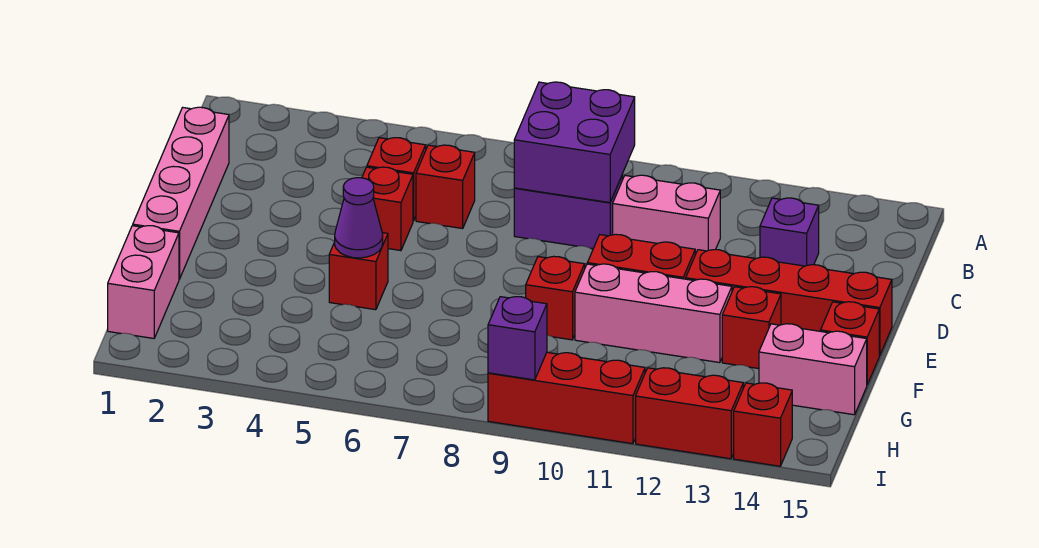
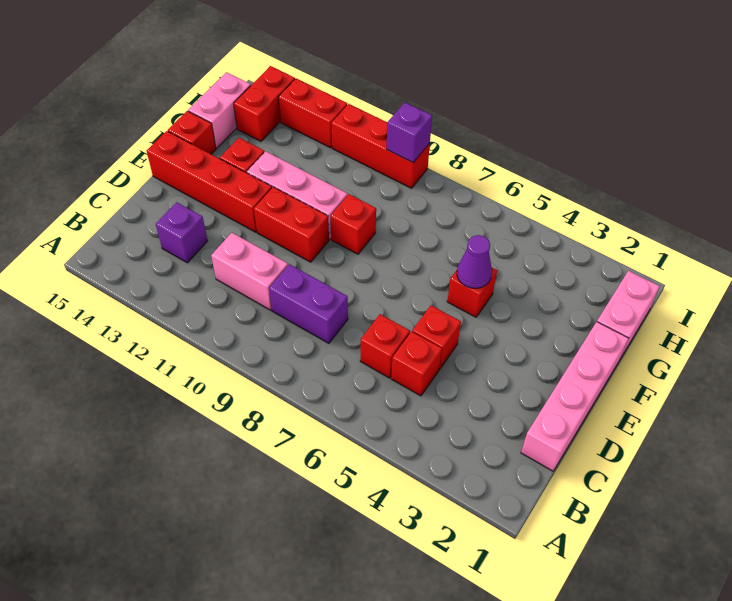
purple brick B8:C9 level 2 -> none
pink brick G14:G15 level 1 -> pink brick G15:H15 level 1
red brick I14 level 1 -> red brick H14:I14 level 1

